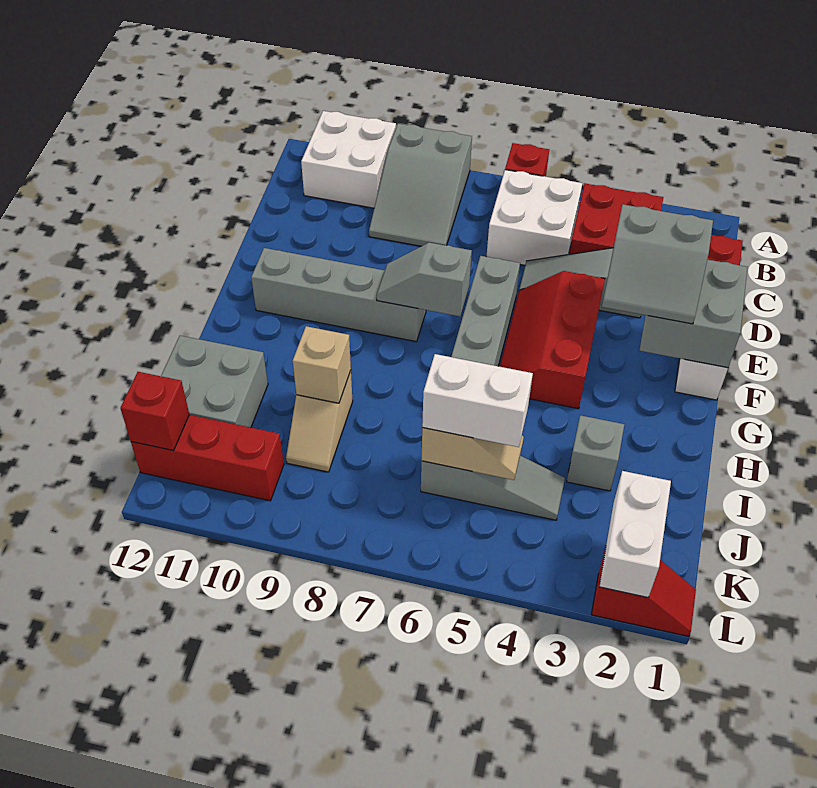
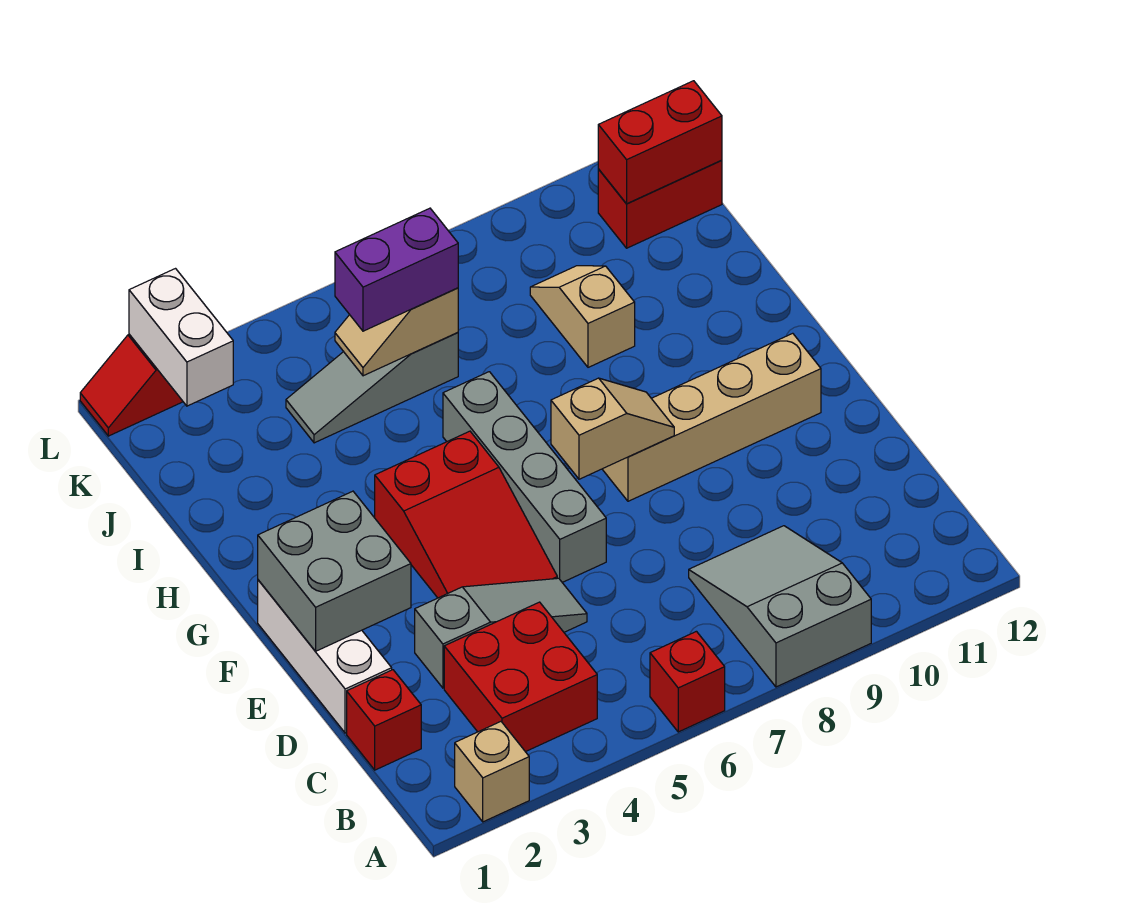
white brick A10:B11 level 1 -> none
white brick B5:C6 level 1 -> none
grey slope E2:F3 level 3 top E -> none
red slope E4:G5 level 1 top 4 -> red slope E4:G5 level 1 top G
grey slope F7:F8 level 2 top 7 -> tan slope F7:F8 level 2 top 7
grey brick F8:F11 level 1 -> tan brick F8:F11 level 1
grey brick I3 level 1 -> none
tan brick I9 level 2 -> tan brick A2 level 1
grey brick I11:J12 level 1 -> none
white brick J5:J6 level 3 -> purple brick J5:J6 level 3
red brick K10:K12 level 1 -> red brick K11:K12 level 1
red brick K12 level 2 -> red brick K11:K12 level 2

